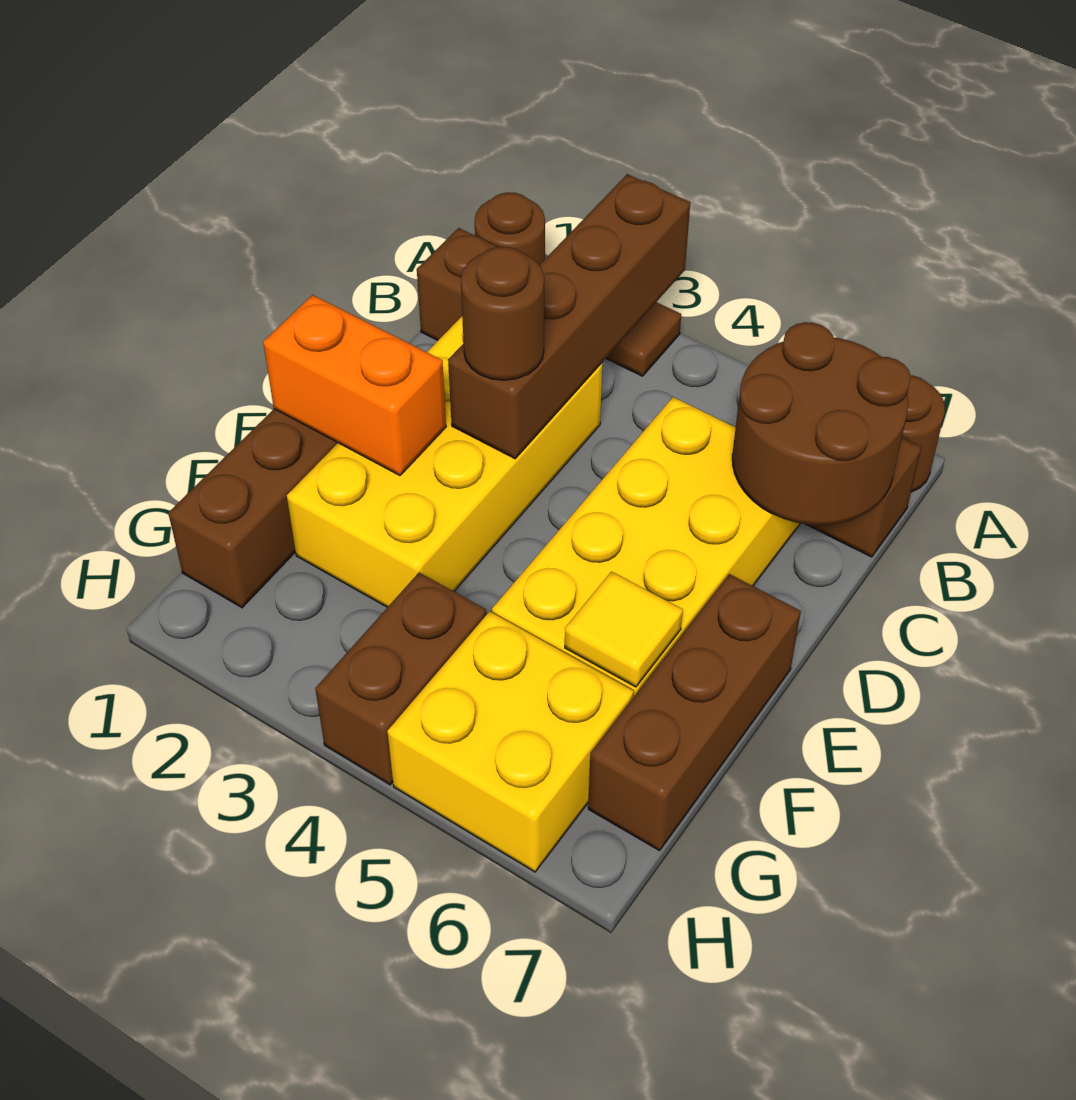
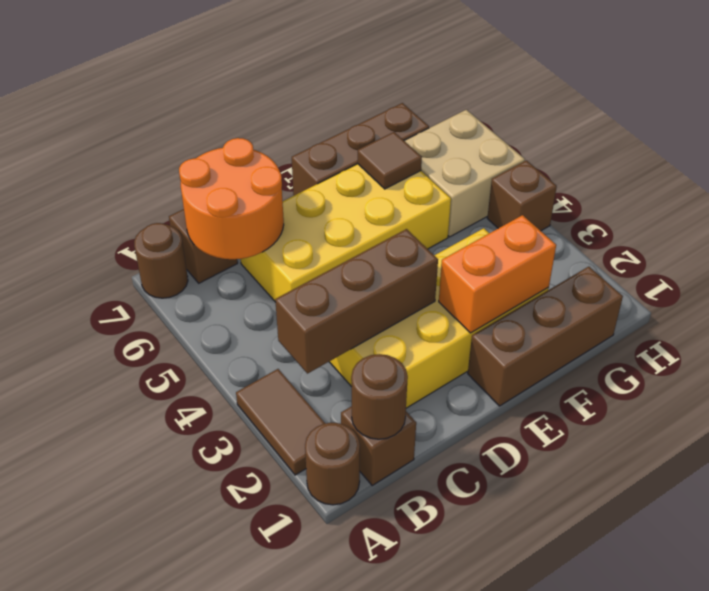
brown brick A3:D3 level 2 -> brown brick B3:D3 level 2
brown round brick B6:C7 level 2 -> orange round brick B6:C7 level 2
brown round brick D3 level 3 -> brown round brick B1 level 2
orange brick E1:E2 level 2 -> orange brick E2:F2 level 2
yellow tile F6 level 2 -> brown tile F6 level 2
brown brick G4:H4 level 1 -> brown brick H4 level 1
yellow brick G5:H6 level 1 -> tan brick G5:H6 level 1

